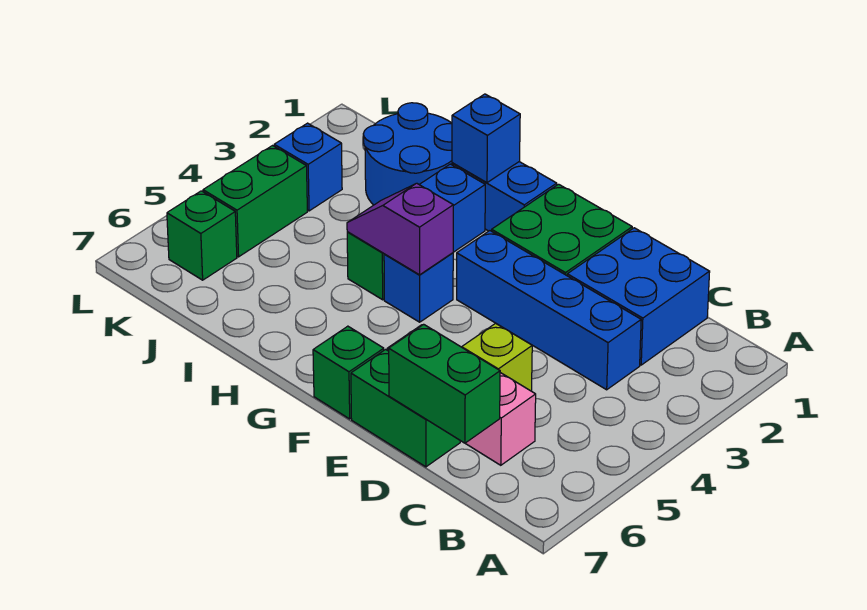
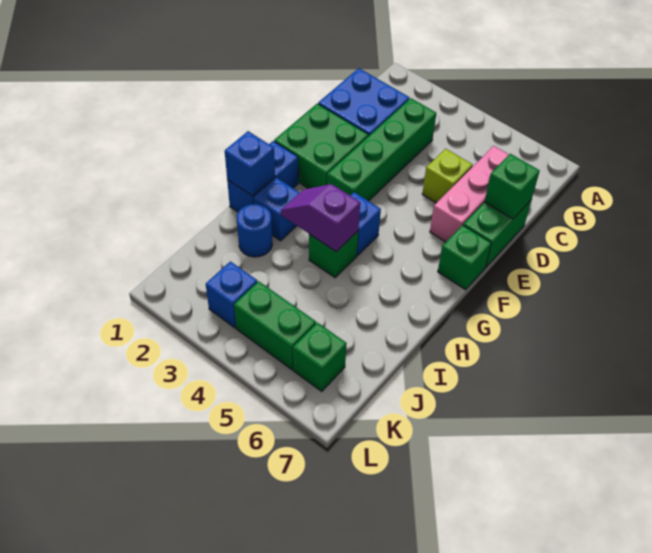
blue brick C3:F3 level 1 -> green brick C3:F3 level 1
green brick C7:D7 level 2 -> green brick D7 level 2
purple slope G4:H4 level 2 top G -> purple slope H3:H4 level 2 top 4
blue round brick I1:J2 level 1 -> blue round brick I2 level 1

